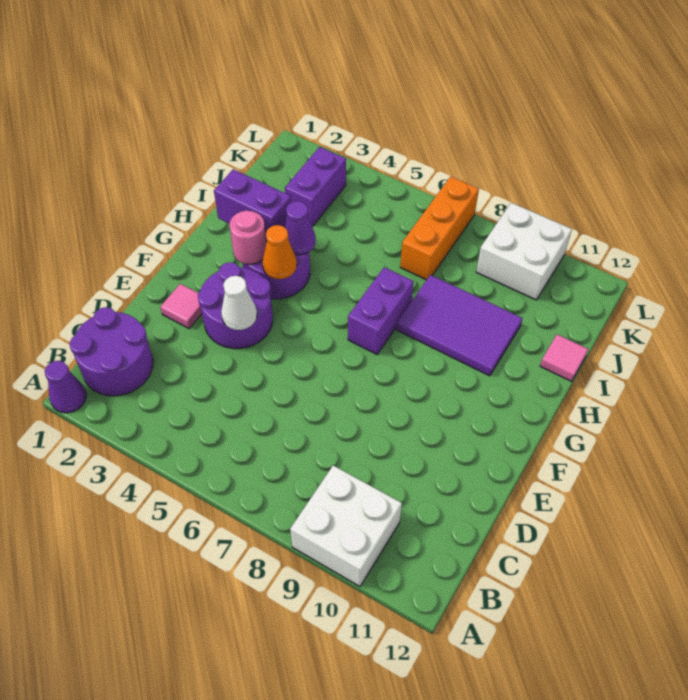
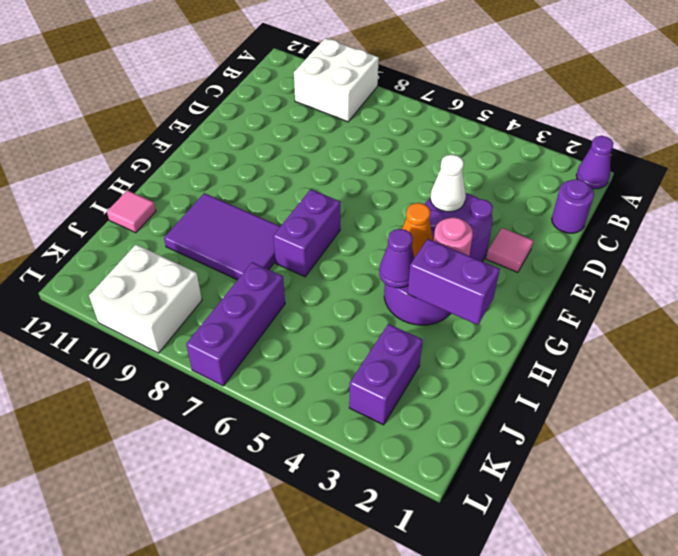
purple round brick B1:C2 level 1 -> purple round brick C1 level 1
orange brick J7:L7 level 1 -> purple brick J7:L7 level 1

